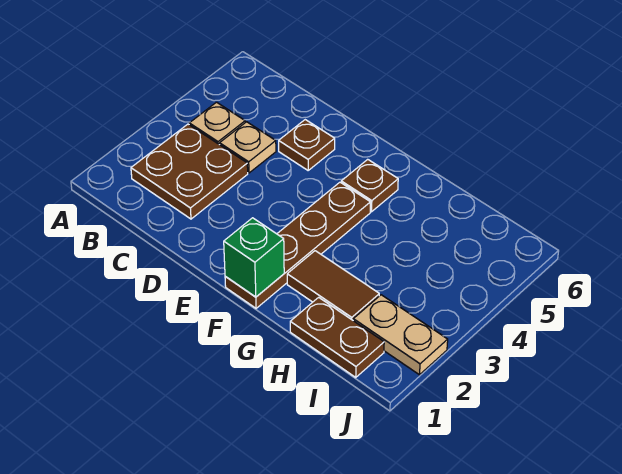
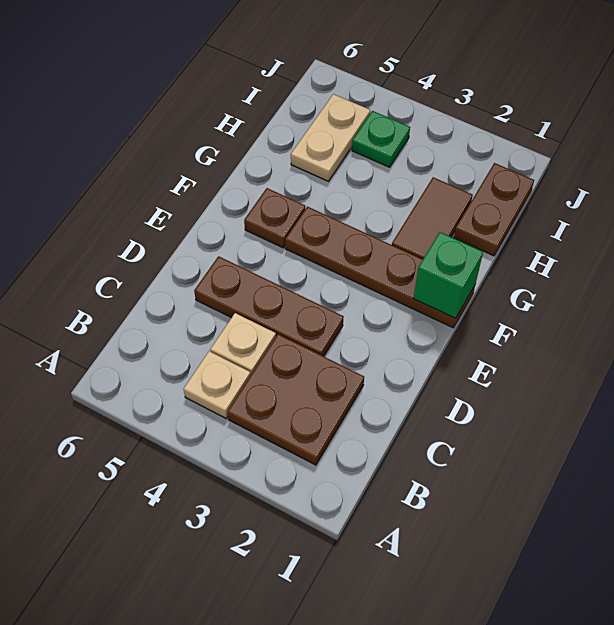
brown plate D5 level 1 -> brown plate D3:D5 level 1
tan plate I2:J2 level 1 -> tan plate H5:I5 level 1
none -> green plate I4 level 1

